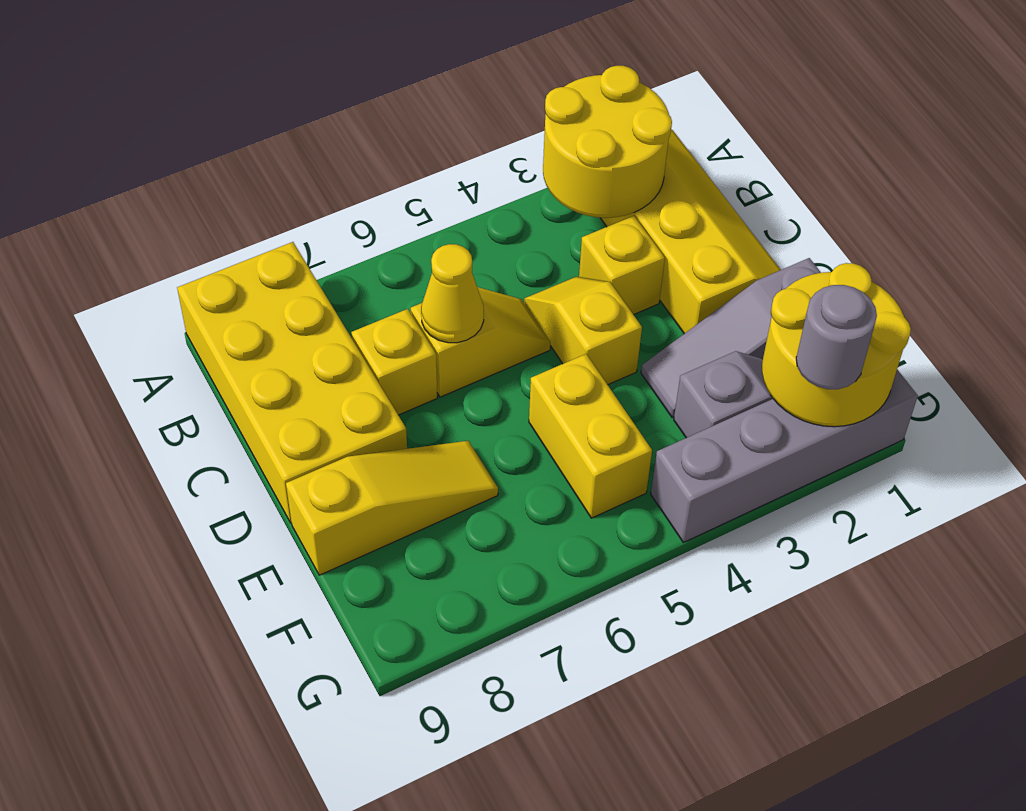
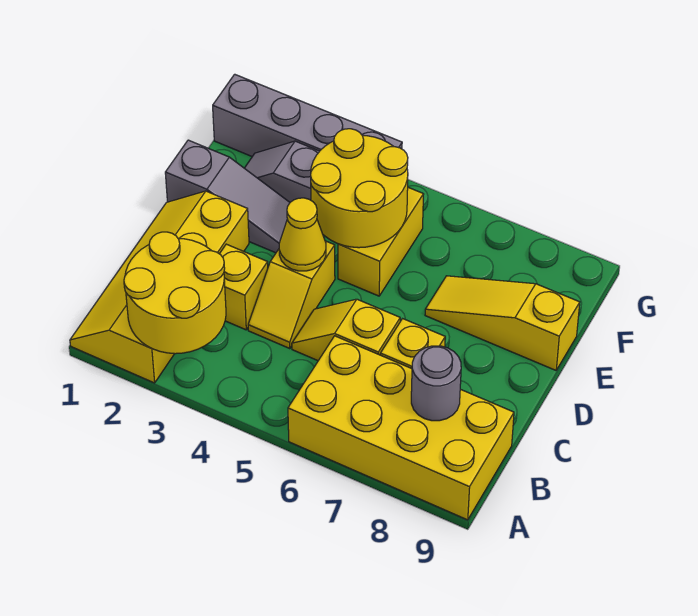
yellow brick A8:D9 level 1 -> yellow brick A6:B9 level 1
yellow cone C6 level 2 -> yellow cone D4 level 2
yellow round brick F1:G2 level 2 -> yellow round brick E4:F5 level 2
grey round brick G2 level 3 -> grey round brick B8 level 2

